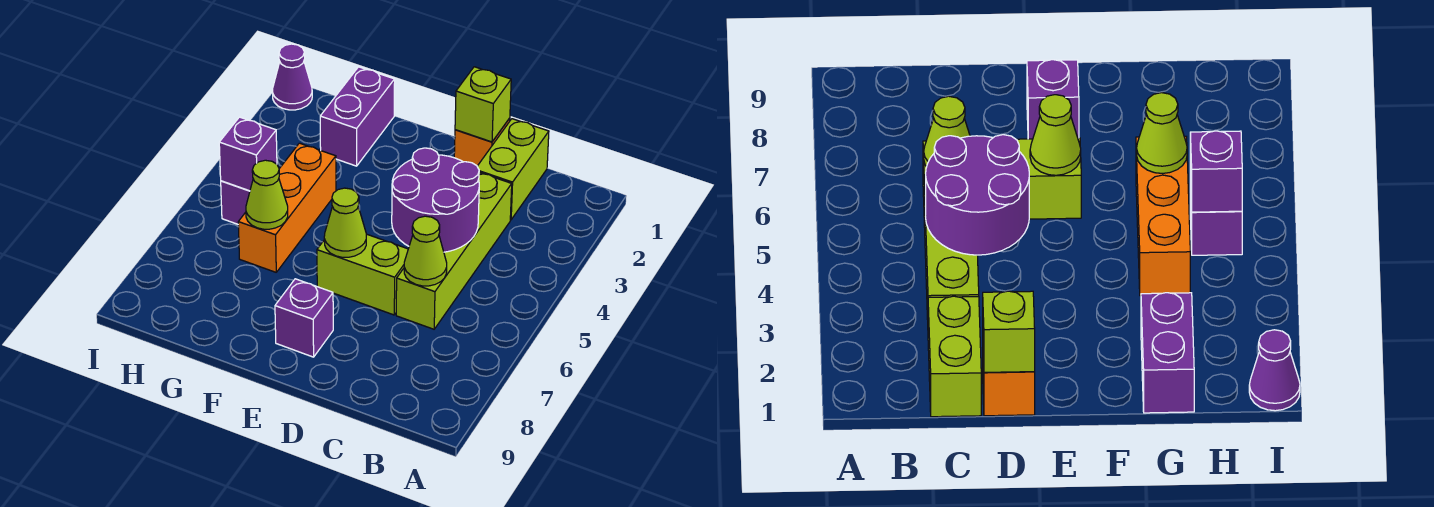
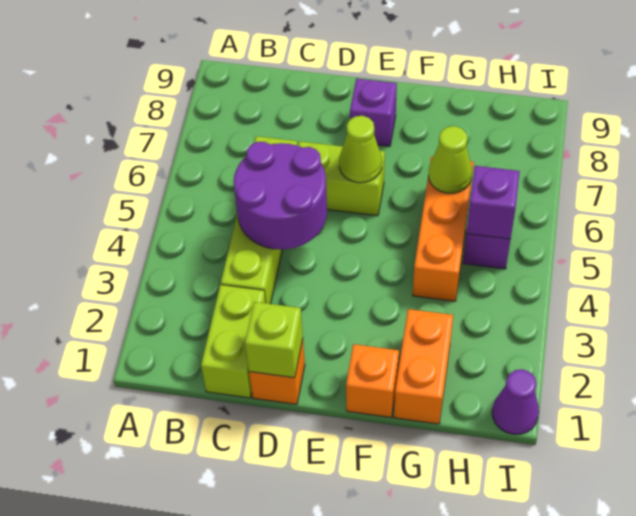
lime cone C6 level 2 -> none
none -> orange brick F1 level 1
purple brick G1:G2 level 1 -> orange brick G1:G2 level 1

